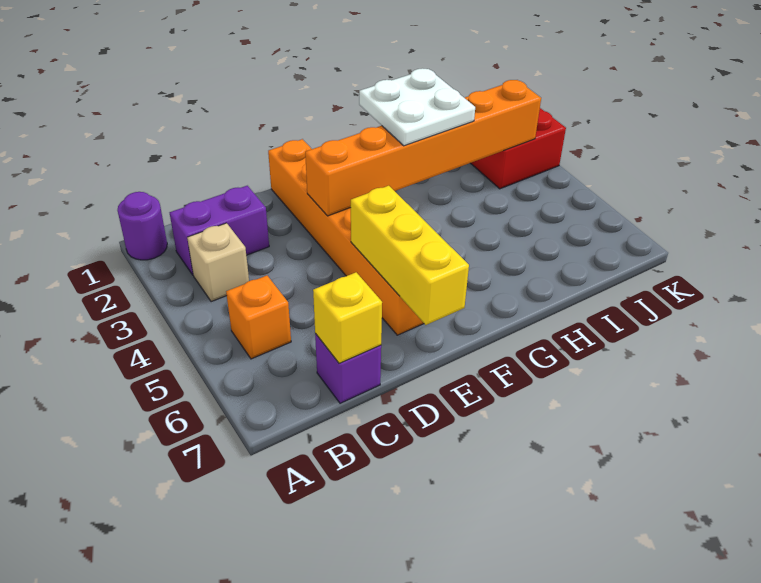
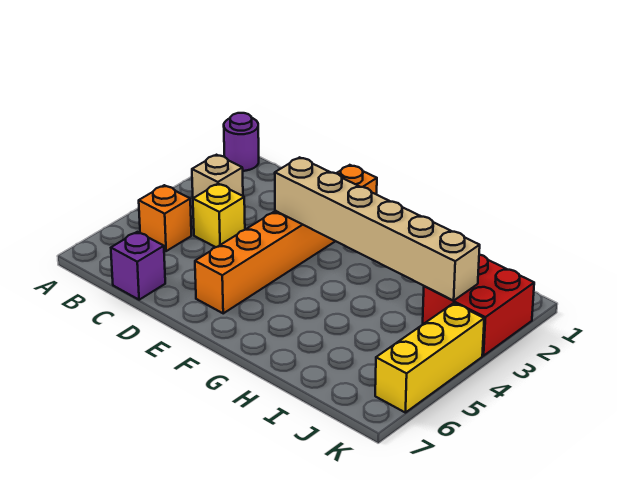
purple brick B2:C2 level 1 -> none
yellow brick C7 level 2 -> yellow brick C4 level 1
orange brick E3:J3 level 2 -> tan brick E3:J3 level 2
yellow brick E5:E7 level 2 -> yellow brick K4:K6 level 1
white plate G2:H3 level 3 -> none

